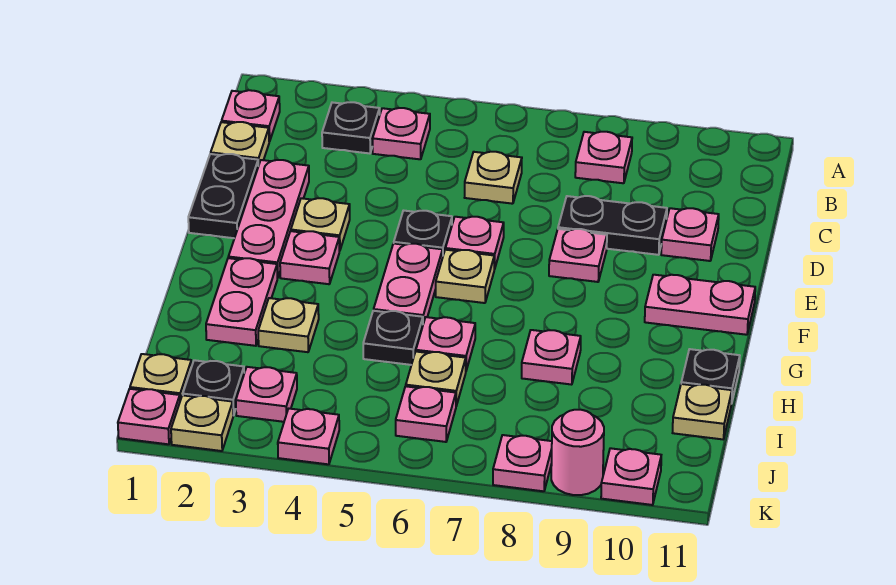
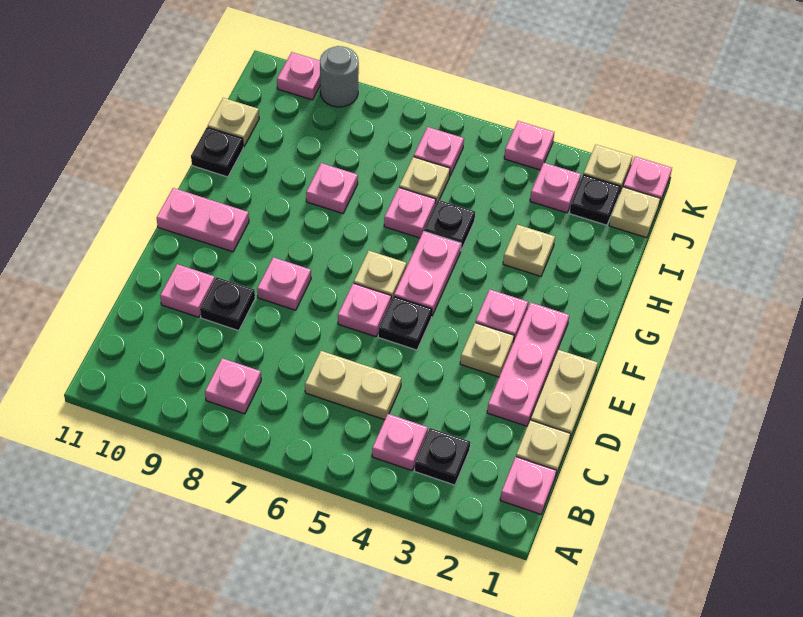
tan plate C6 level 1 -> tan plate C5:C6 level 1
black plate D1:E1 level 1 -> tan plate D1:E1 level 1
black plate D8:D9 level 1 -> black plate D9 level 1
pink plate G2:H2 level 1 -> none
pink plate K8 level 1 -> none
pink round brick K9 level 1 -> grey round brick K9 level 1

